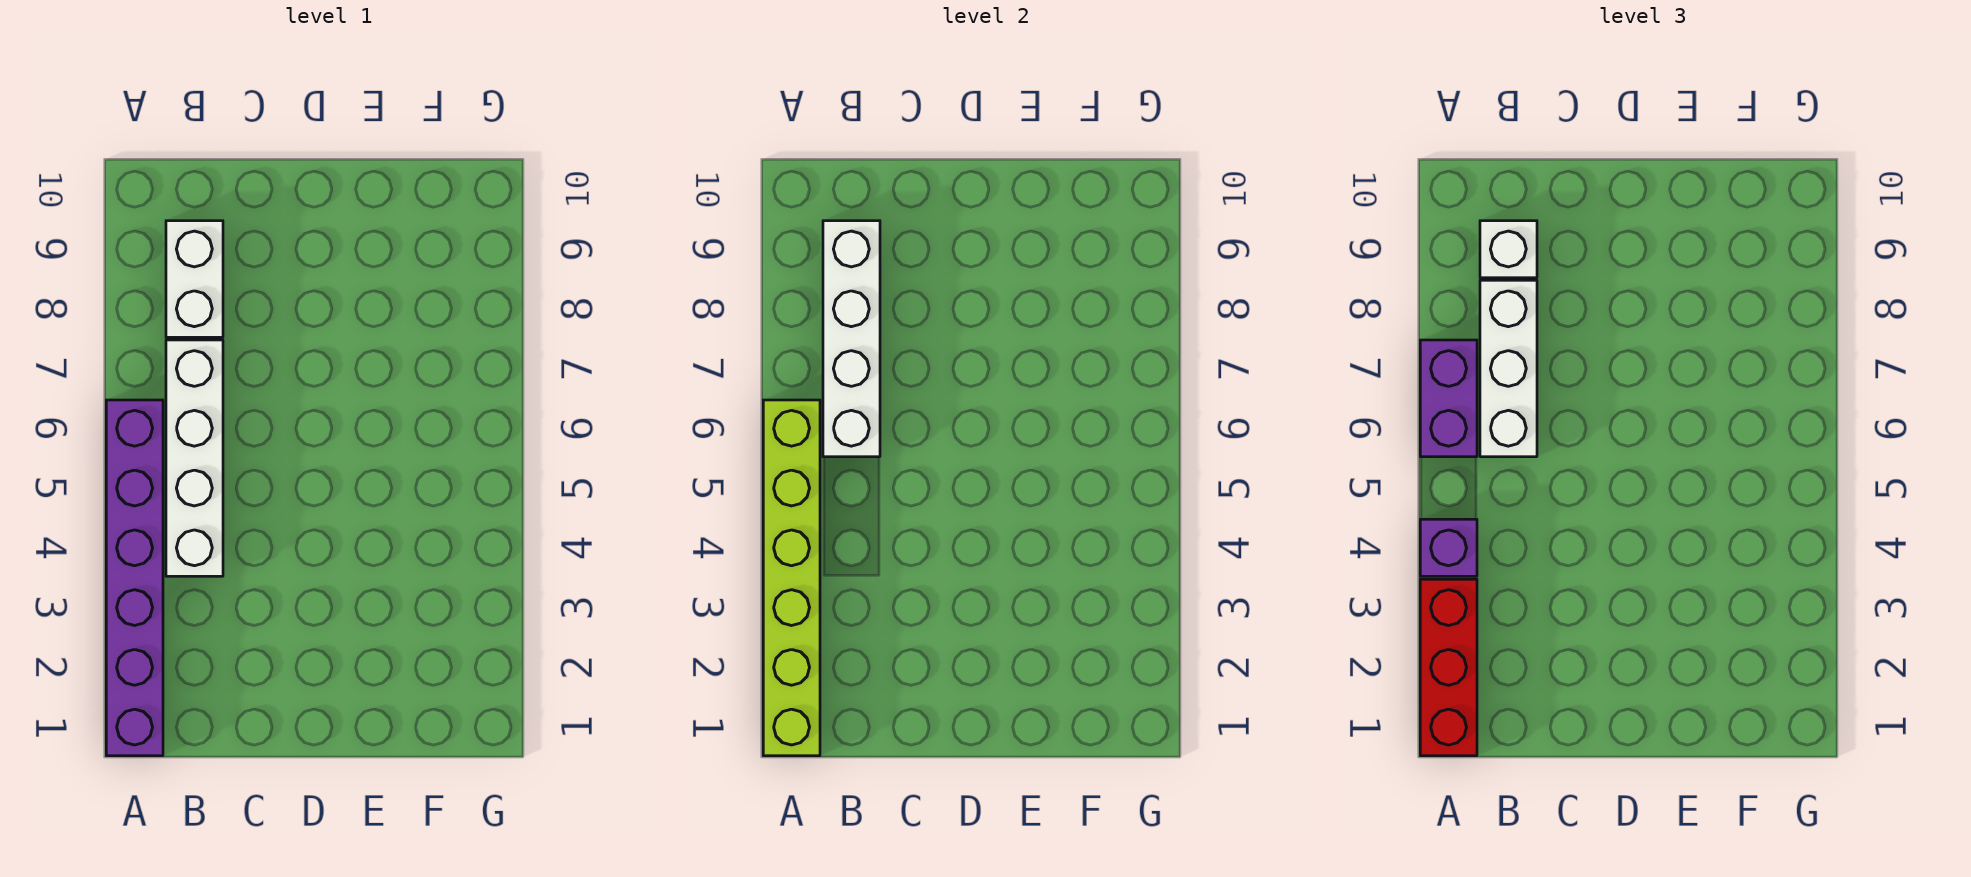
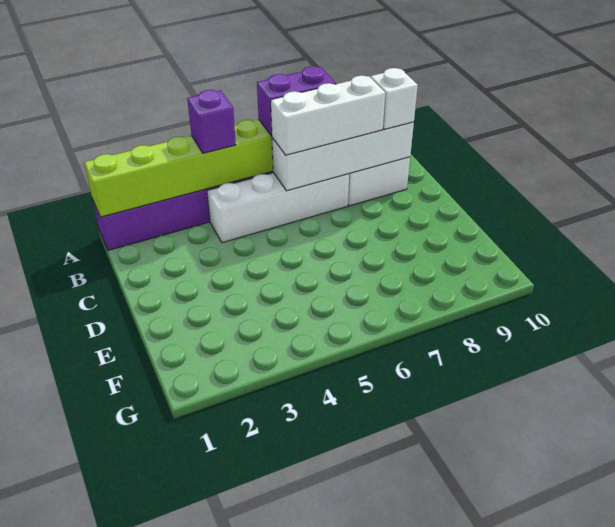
red brick A1:A3 level 3 -> none

